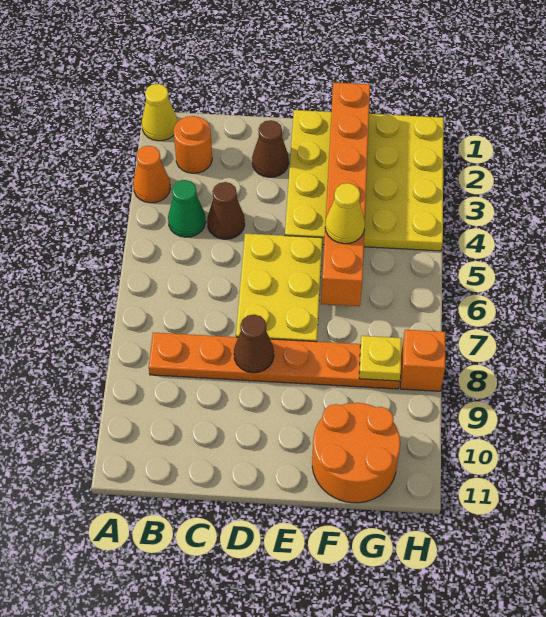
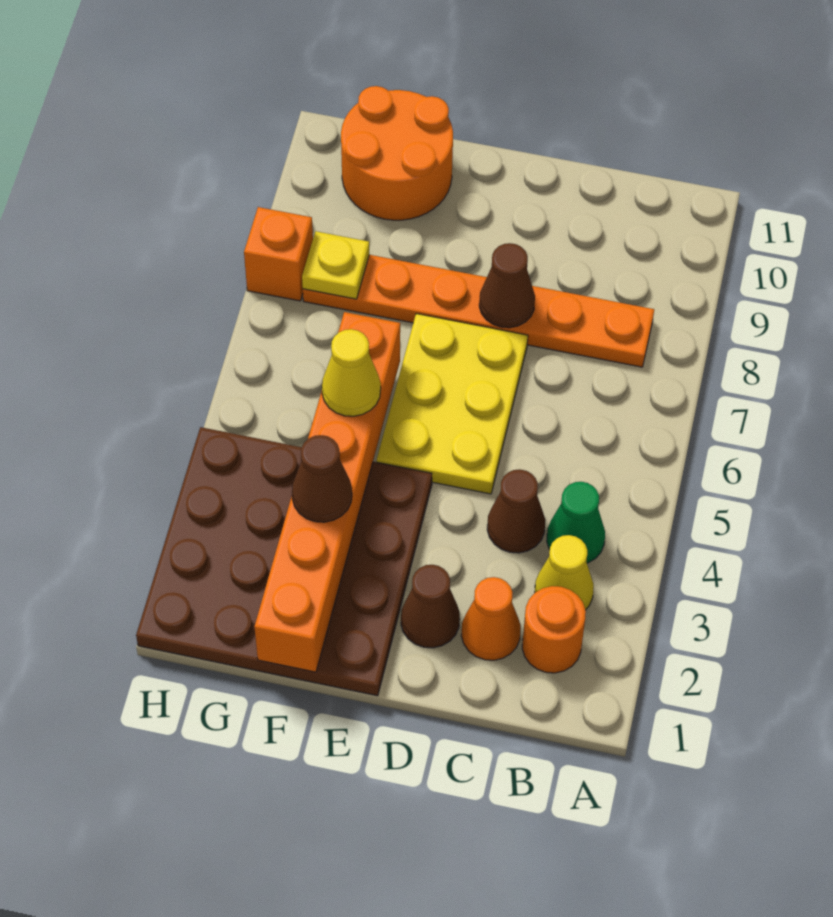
yellow cone A1 level 1 -> yellow cone B3 level 1
orange cone A3 level 1 -> orange cone C2 level 1
yellow plate E1:H4 level 1 -> brown plate E1:H4 level 1
none -> brown cone F3 level 3

